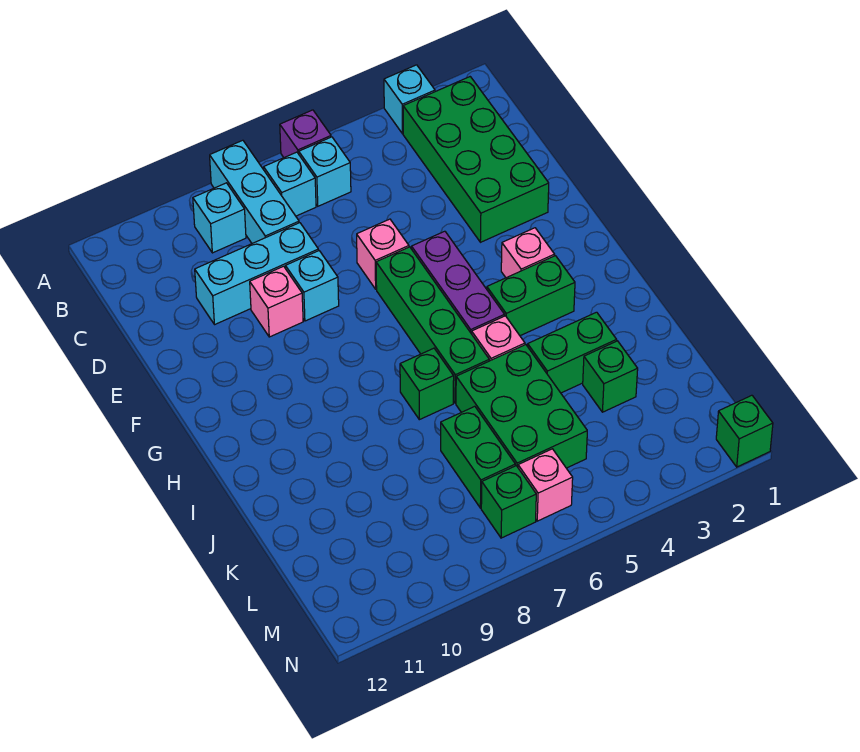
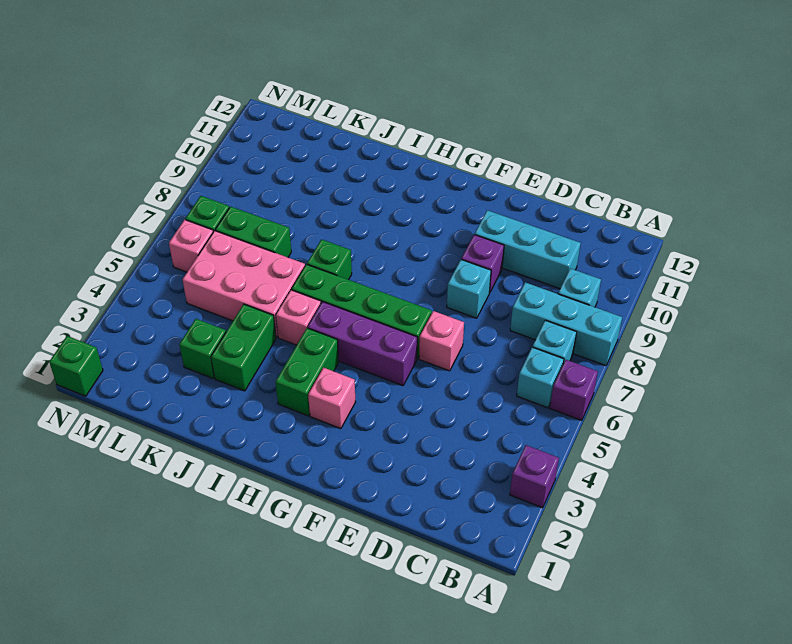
cyan brick A3 level 1 -> purple brick A3 level 1
green brick B2:E3 level 1 -> none
cyan brick D8:D10 level 1 -> cyan brick C10:E10 level 1
pink brick E9 level 1 -> purple brick E9 level 1
green brick J5:L6 level 1 -> pink brick J5:L6 level 1

